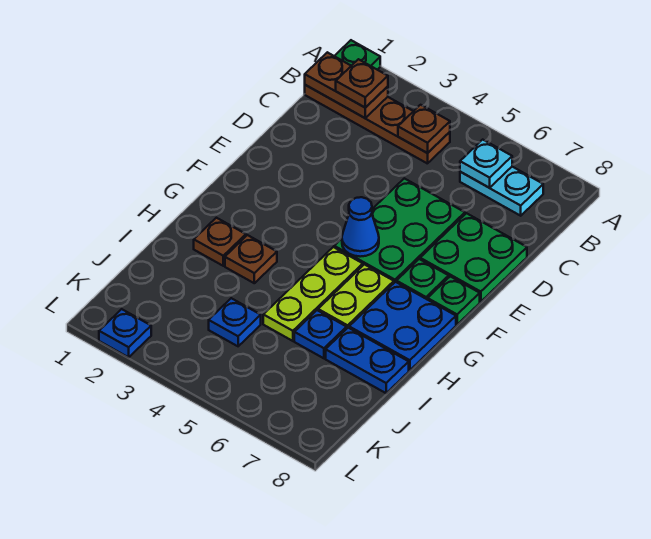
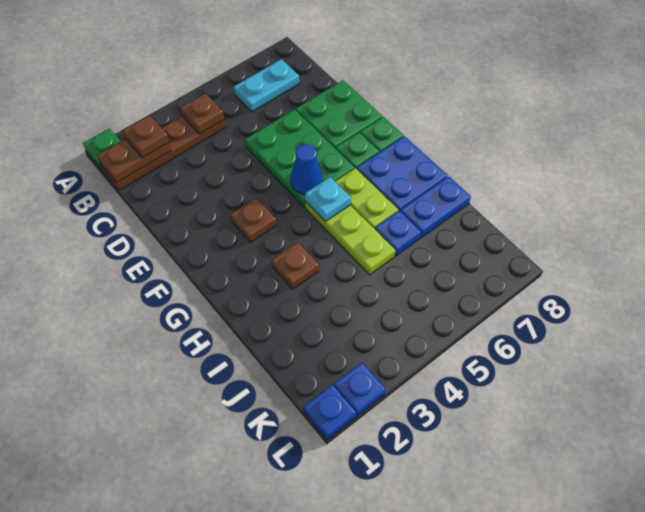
cyan plate B6 level 2 -> cyan plate G5 level 2
brown plate H2 level 1 -> brown plate F3 level 1
blue plate J4 level 1 -> blue plate L1 level 1

